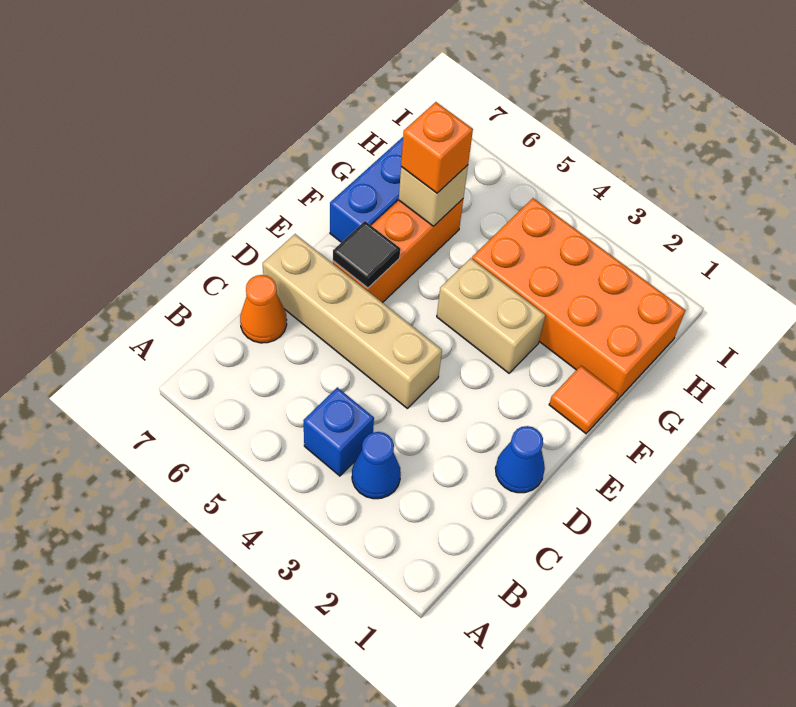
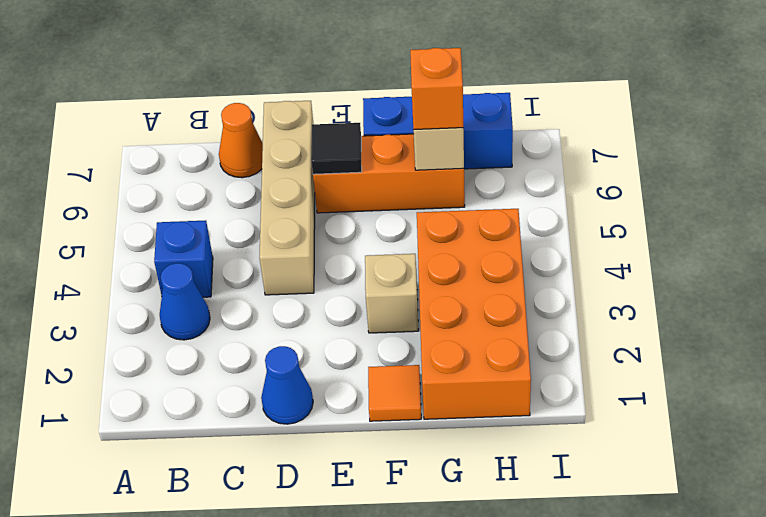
tan brick F3:F4 level 1 -> tan brick F3 level 1

